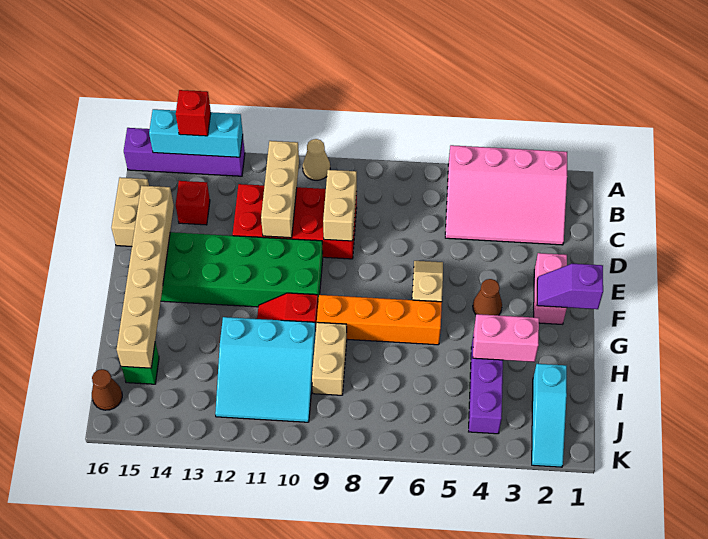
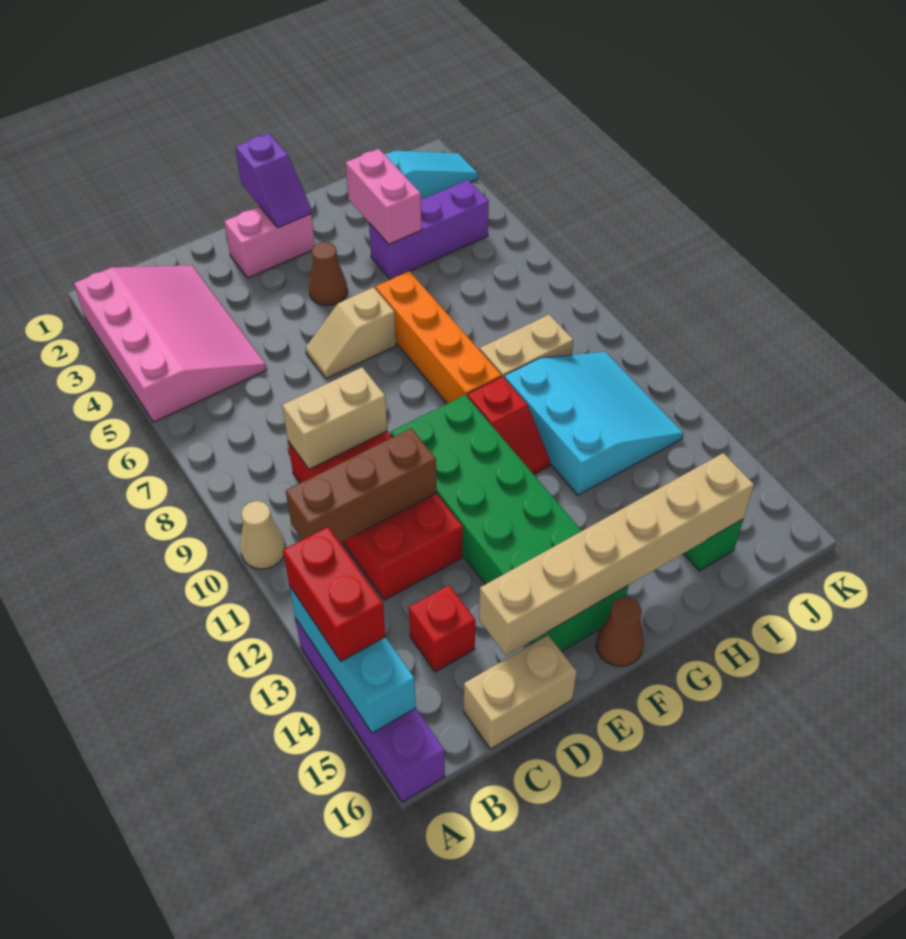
red brick A14 level 3 -> red brick A13:A14 level 3
tan brick B11:D11 level 2 -> brown brick B11:D11 level 2
brown cone J16 level 1 -> brown cone F16 level 1

